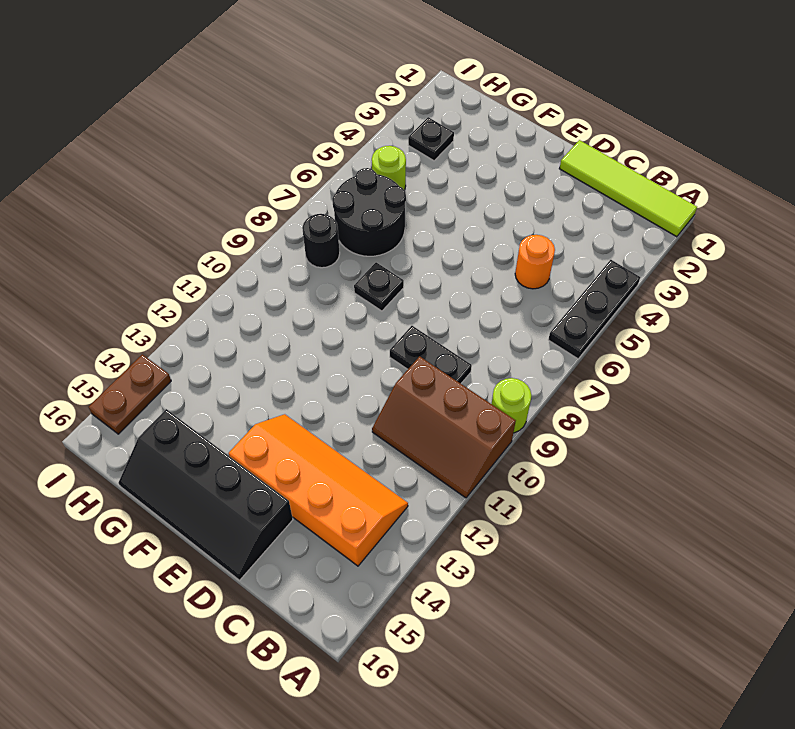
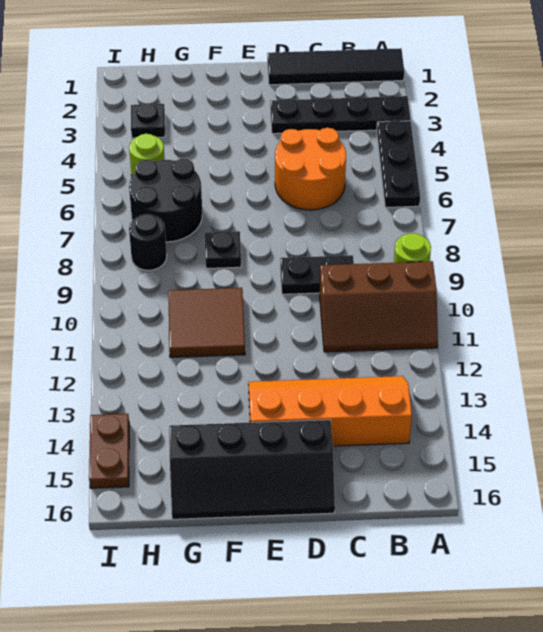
lime tile A1:D1 level 1 -> black tile A1:D1 level 1
none -> black plate A3:D3 level 1
orange round brick C5 level 1 -> orange round brick C5:D6 level 1
none -> brown tile F10:G11 level 1

